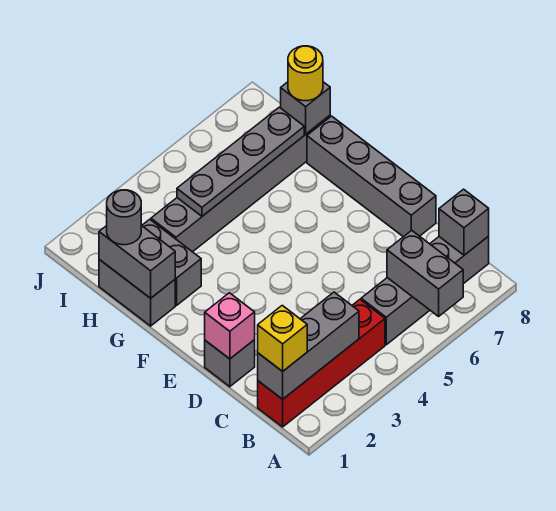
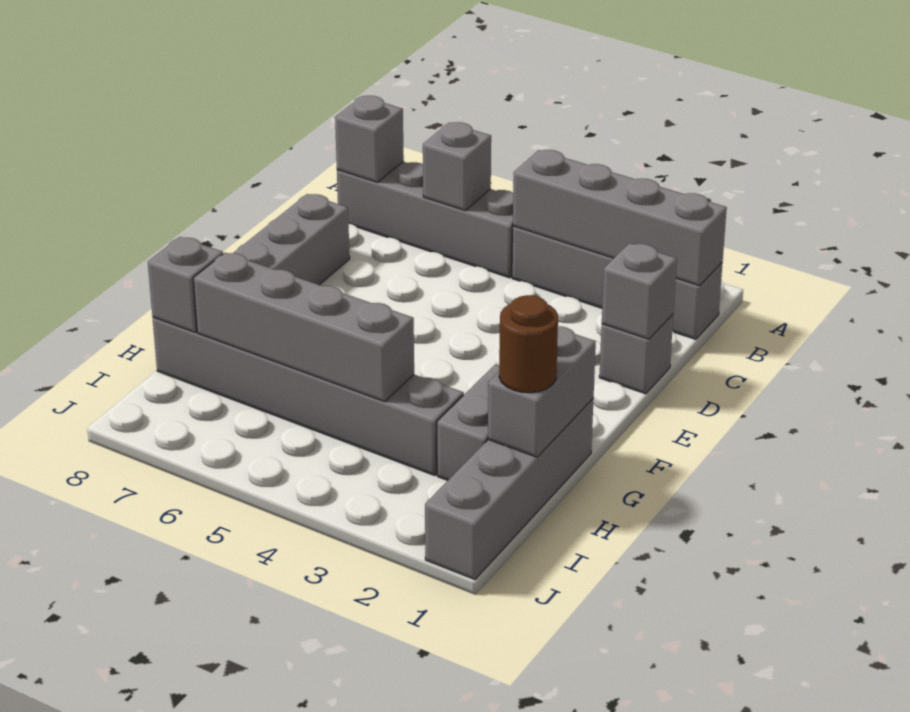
grey brick A6:B6 level 2 -> grey brick B6 level 2
red brick B1:B4 level 1 -> grey brick B1:B4 level 1
grey brick B1:B3 level 2 -> grey brick B1:B4 level 2
yellow brick B1 level 3 -> none
pink brick D1 level 2 -> grey brick D1 level 2
grey brick G1:H1 level 1 -> grey brick G1:J1 level 1
grey round brick H1 level 3 -> brown round brick H1 level 3
grey plate H4:H7 level 2 -> grey brick H4:H7 level 2
yellow round brick H8 level 3 -> none

